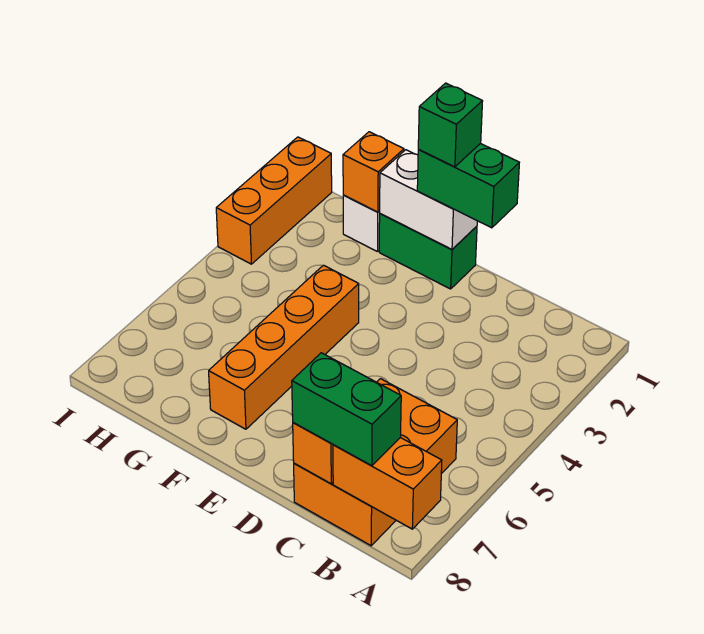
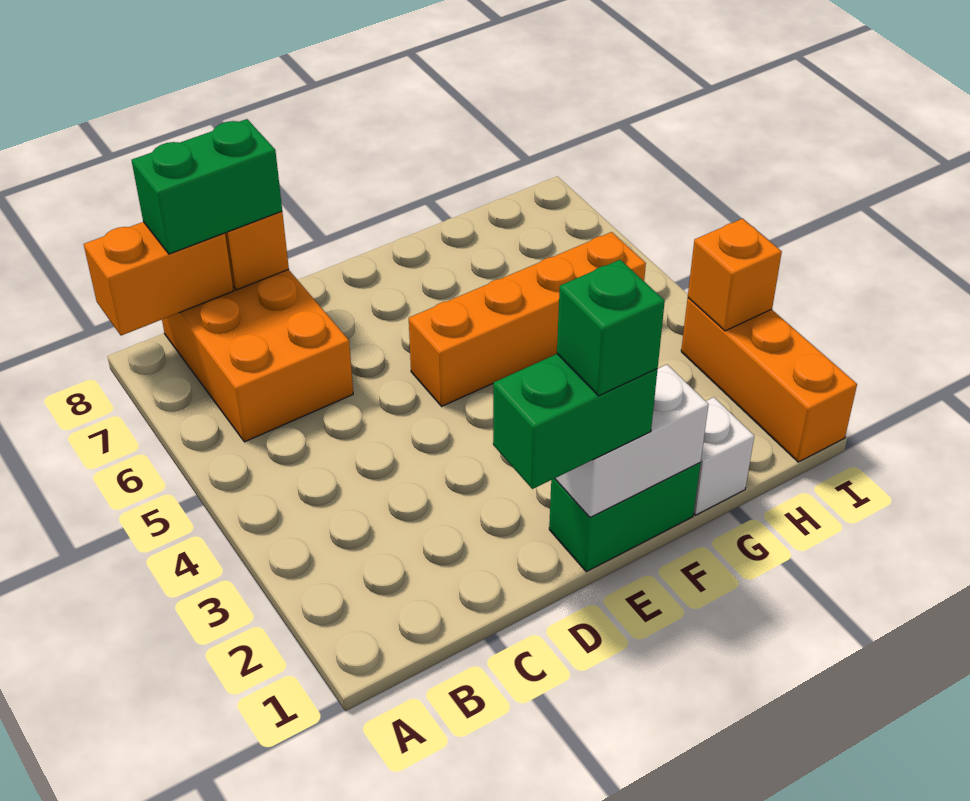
orange brick F4:F7 level 1 -> orange brick E5:H5 level 1
orange brick G1 level 2 -> orange brick I3 level 2

